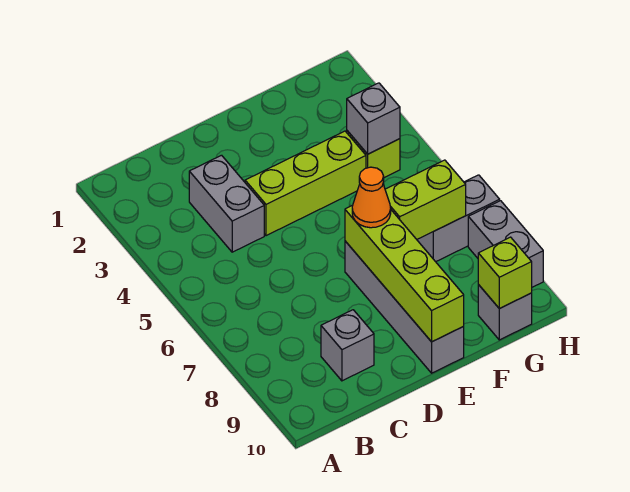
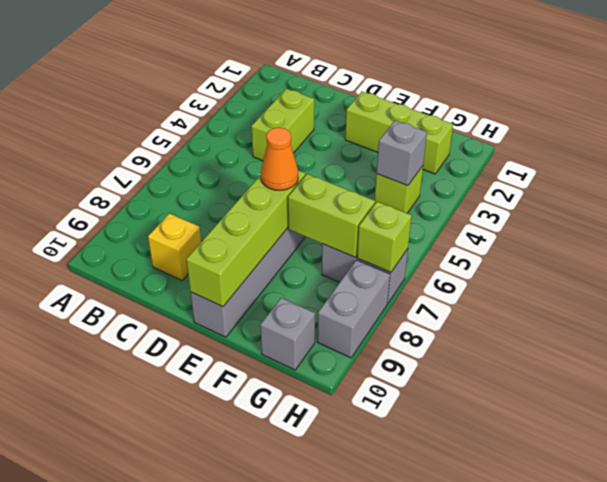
grey brick C3:C4 level 1 -> lime brick C3:C4 level 1
grey brick C9 level 1 -> yellow brick C9 level 1
lime brick D4:F4 level 1 -> lime brick E2:G2 level 1
lime brick G10 level 2 -> lime brick H7 level 2

